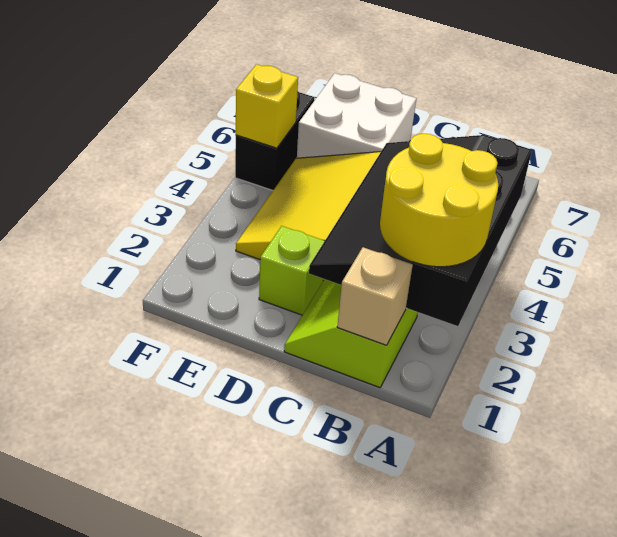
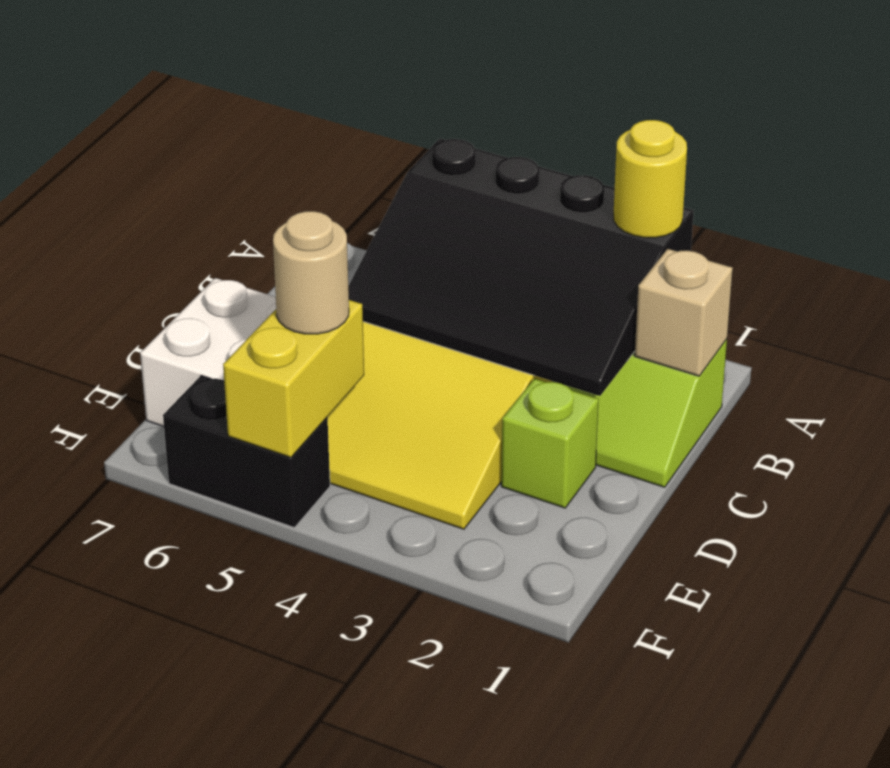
yellow round brick A2:B3 level 3 -> yellow round brick A2 level 3
none -> tan round brick E5 level 3
yellow brick F5 level 2 -> yellow brick E5:F5 level 2

